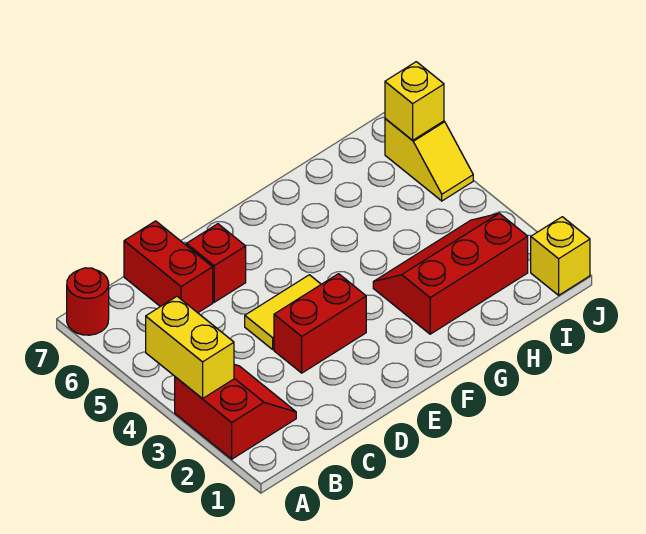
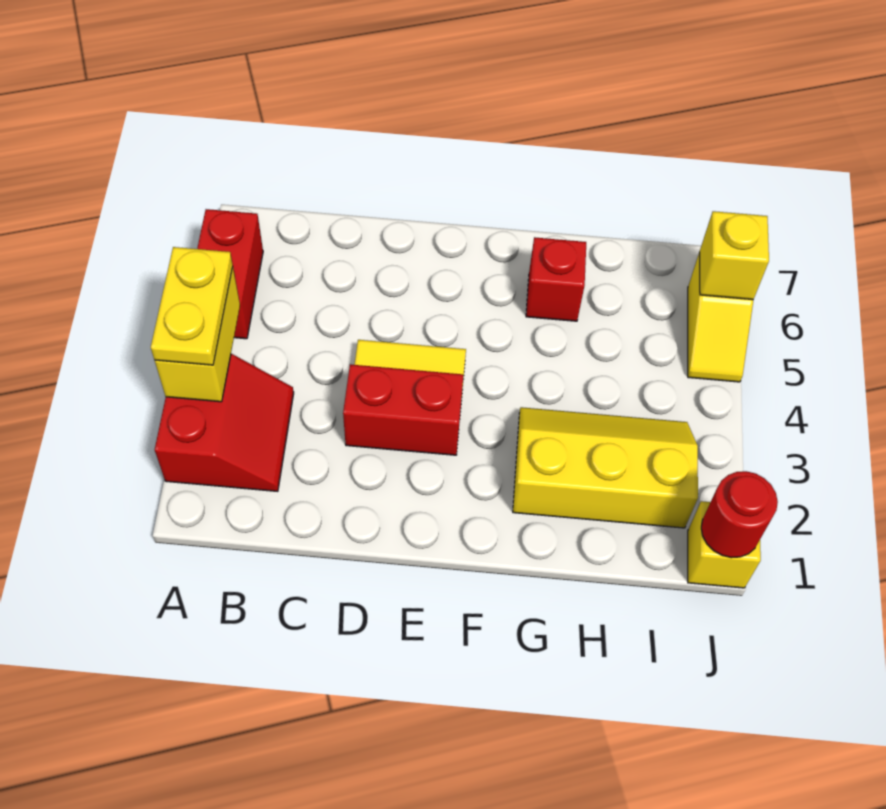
none -> yellow plate A3:A4 level 3
red round brick A7 level 1 -> red round brick J1 level 2
red brick C6:C7 level 1 -> red brick A5:A6 level 1
red brick D6 level 1 -> red brick G6 level 1
red slope G2:I3 level 1 top 2 -> yellow slope G2:I3 level 1 top 2

